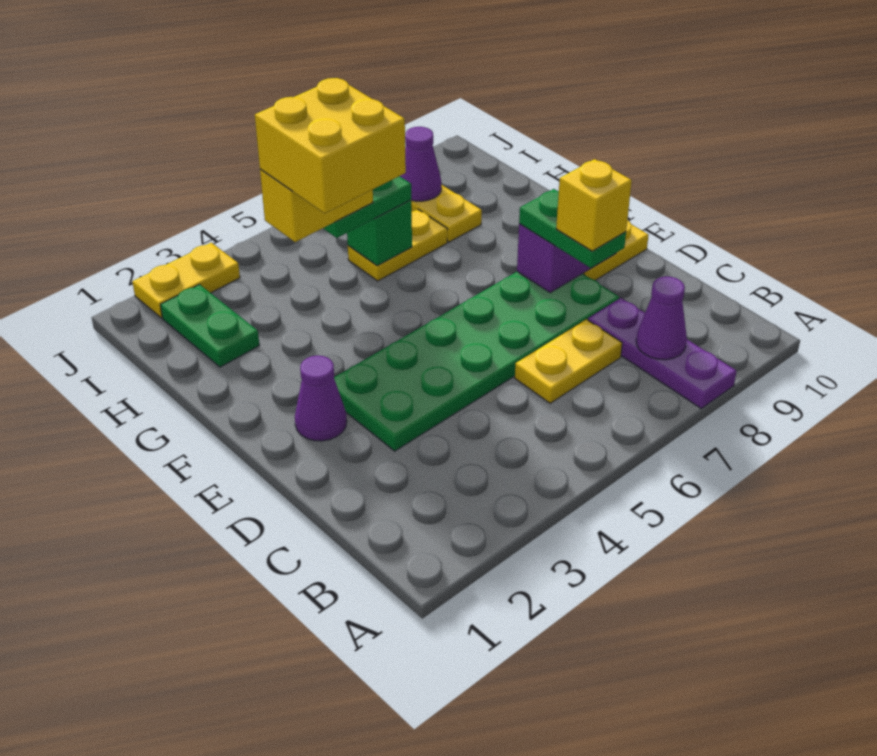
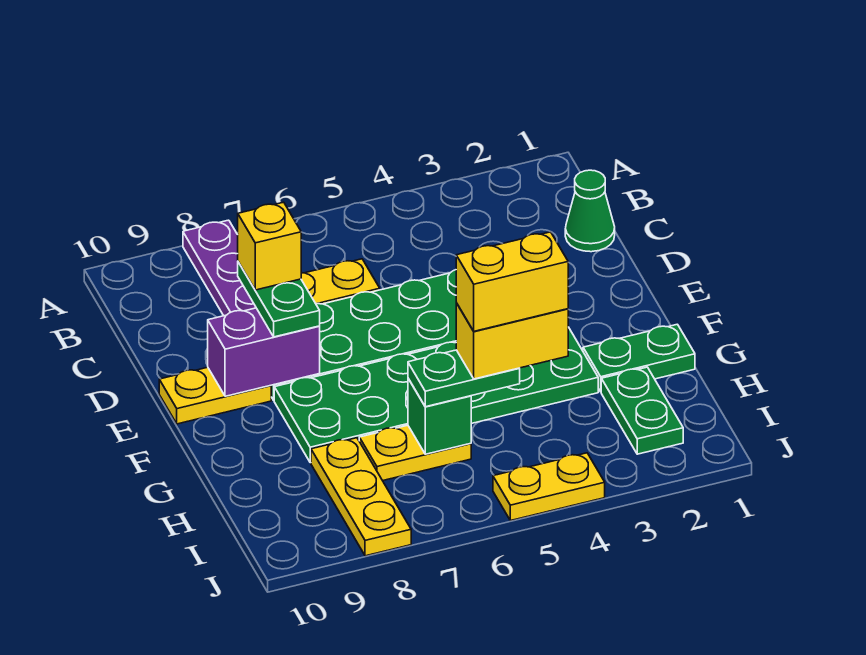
purple cone B8 level 2 -> none
none -> green cone C1 level 1
purple cone E2 level 1 -> none
none -> green plate F3:G8 level 1
none -> green plate G1:G2 level 1
yellow brick G4:H5 level 5 -> yellow brick H4:H5 level 5
purple cone I8 level 2 -> none
yellow plate J2:J3 level 1 -> yellow plate J4:J5 level 1

